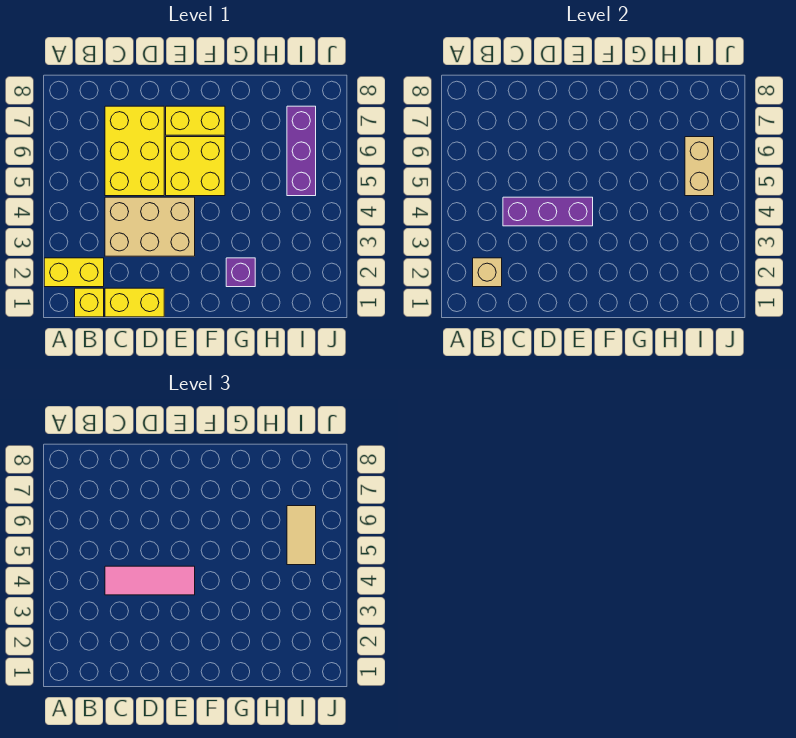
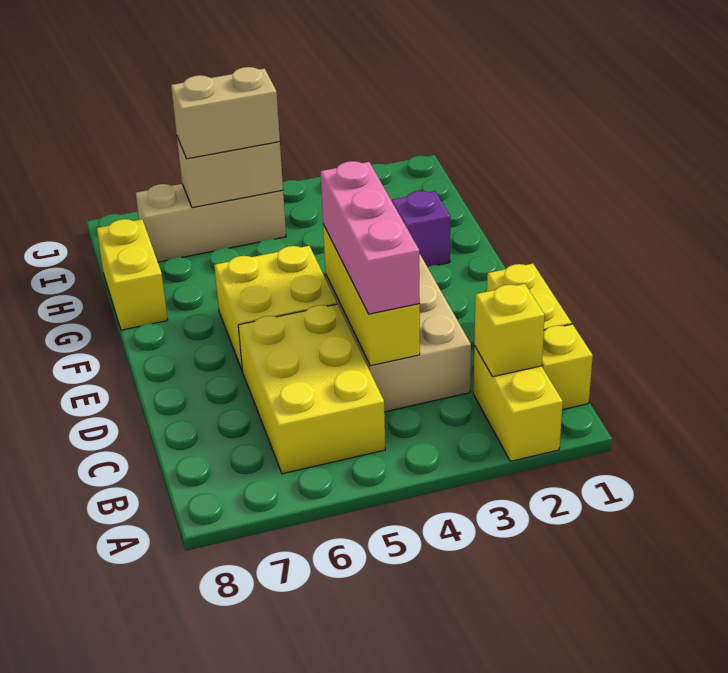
tan brick B2 level 2 -> yellow brick B2 level 2
purple brick C4:E4 level 2 -> yellow brick C4:E4 level 2
pink tile C4:E4 level 3 -> pink brick C4:E4 level 3
yellow brick C5:D7 level 1 -> yellow brick B5:D6 level 1
yellow brick E7:F7 level 1 -> yellow brick G8:H8 level 1
purple brick I5:I7 level 1 -> tan brick I5:I7 level 1
tan tile I5:I6 level 3 -> tan brick I5:I6 level 3

